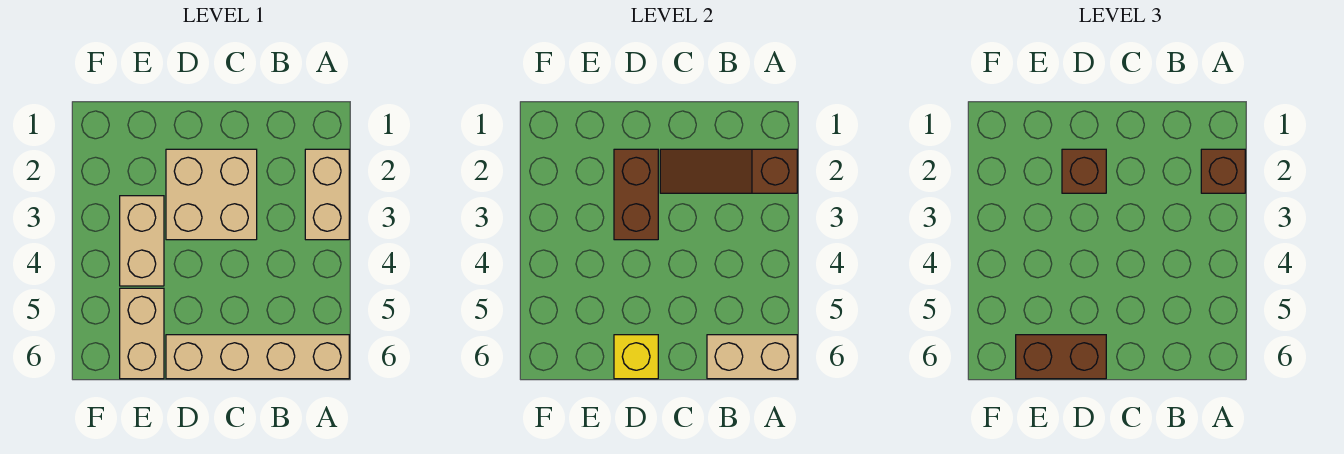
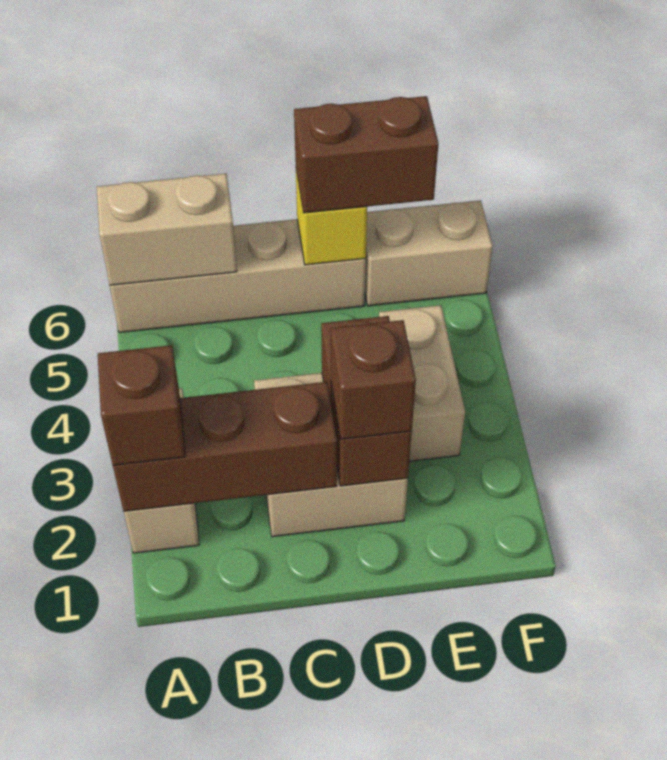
brown slope A2:C2 level 2 top A -> brown brick A2:C2 level 2
tan brick E5:E6 level 1 -> tan brick E6:F6 level 1

